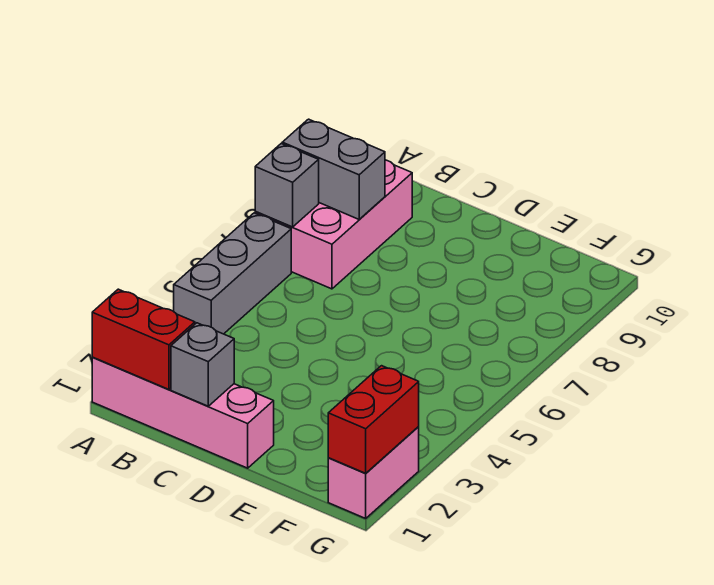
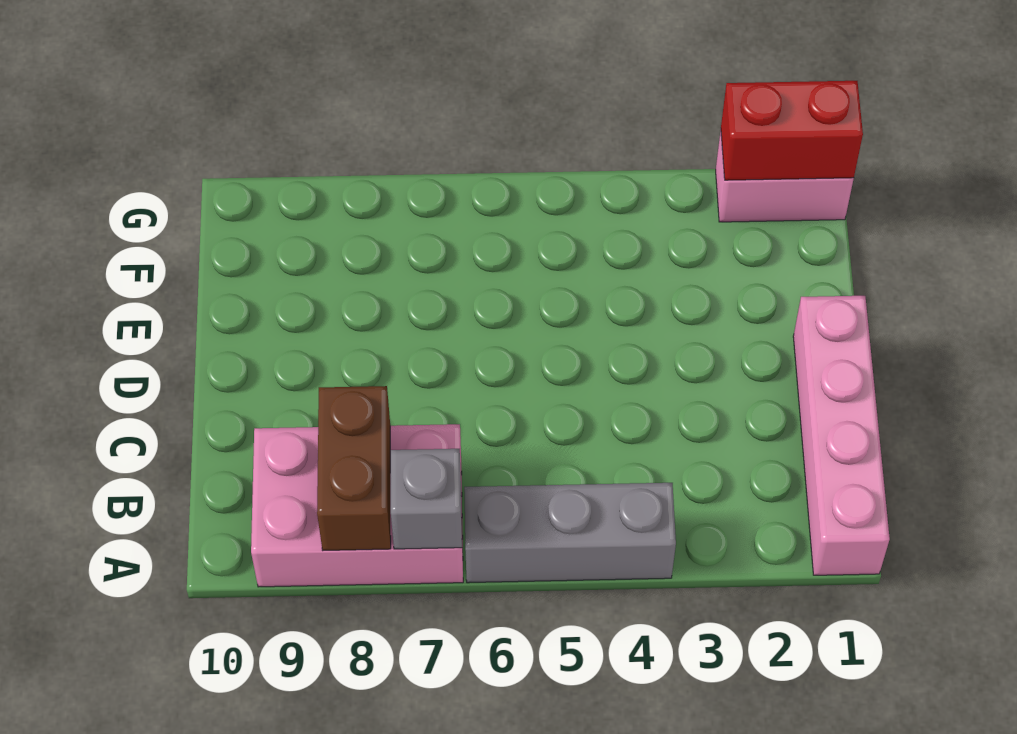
red brick A1:B1 level 2 -> none
grey brick A8:B8 level 2 -> brown brick A8:B8 level 2
grey brick C1 level 2 -> none

